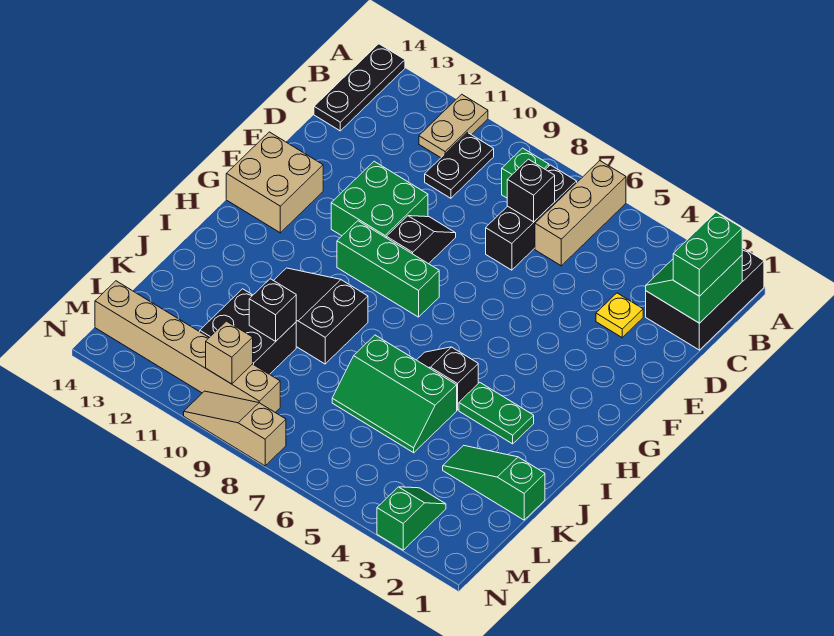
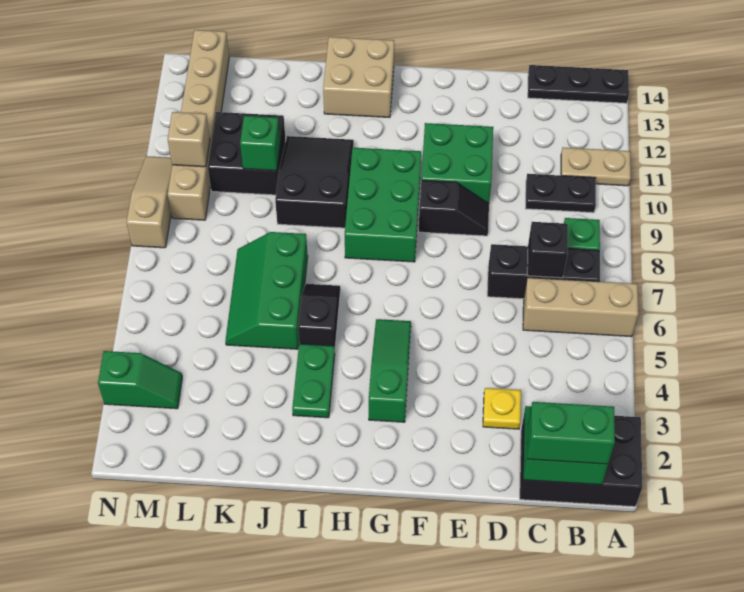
tan brick F13:G14 level 1 -> tan brick H13:I14 level 1
green brick G8:G10 level 1 -> green brick G8:H10 level 1
green slope K1:K3 level 1 top 1 -> green slope G3:G5 level 1 top 3
black brick K10 level 2 -> green brick K10 level 2

